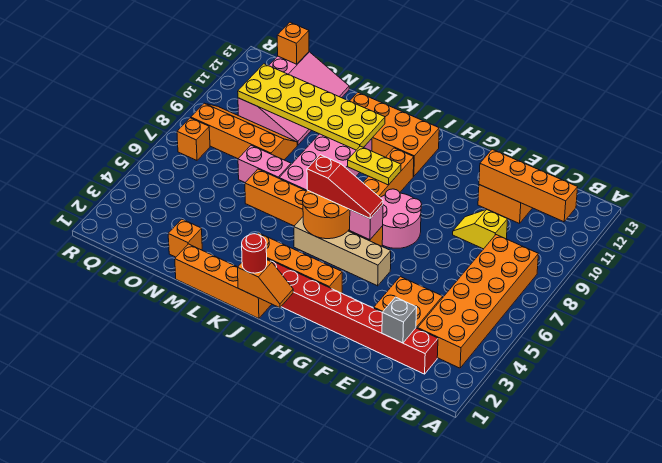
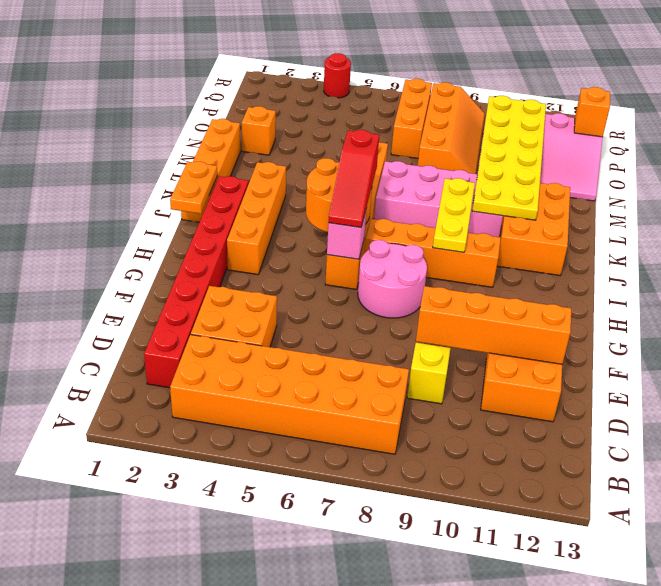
orange brick B11:E11 level 2 -> orange brick E9:E12 level 2
grey brick D2 level 2 -> none
tan brick G5:J5 level 1 -> none
orange slope I1:J1 level 2 top J -> orange plate I1:J1 level 2
yellow plate I9:J9 level 2 -> yellow plate I9:K9 level 2
orange brick I11:L12 level 1 -> orange brick J11:L12 level 1
red round brick J1 level 3 -> red round brick R4 level 1
pink brick M7:N7 level 1 -> none
orange brick Q7 level 1 -> orange brick O7:Q7 level 1

